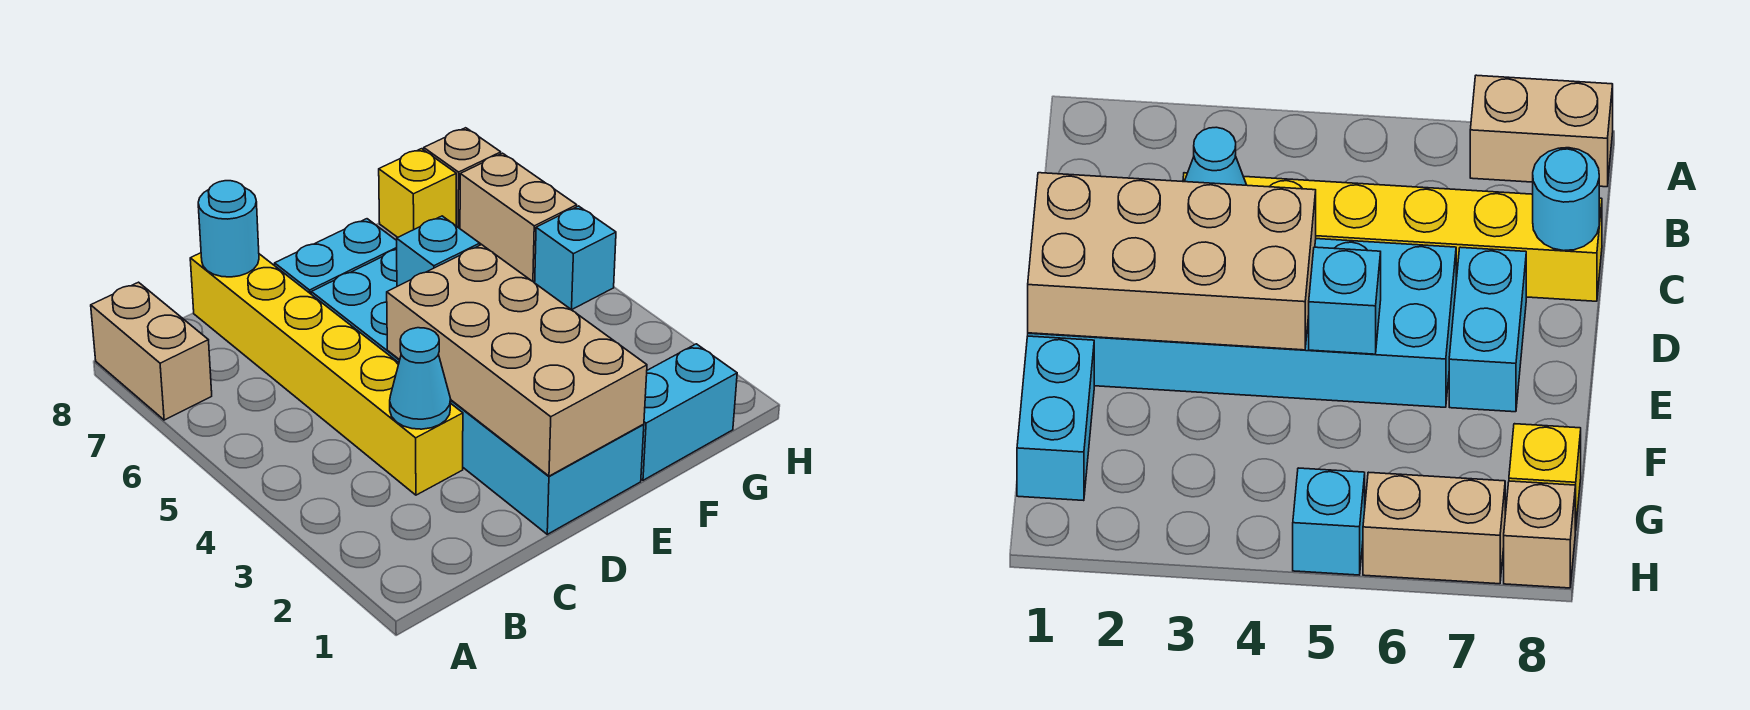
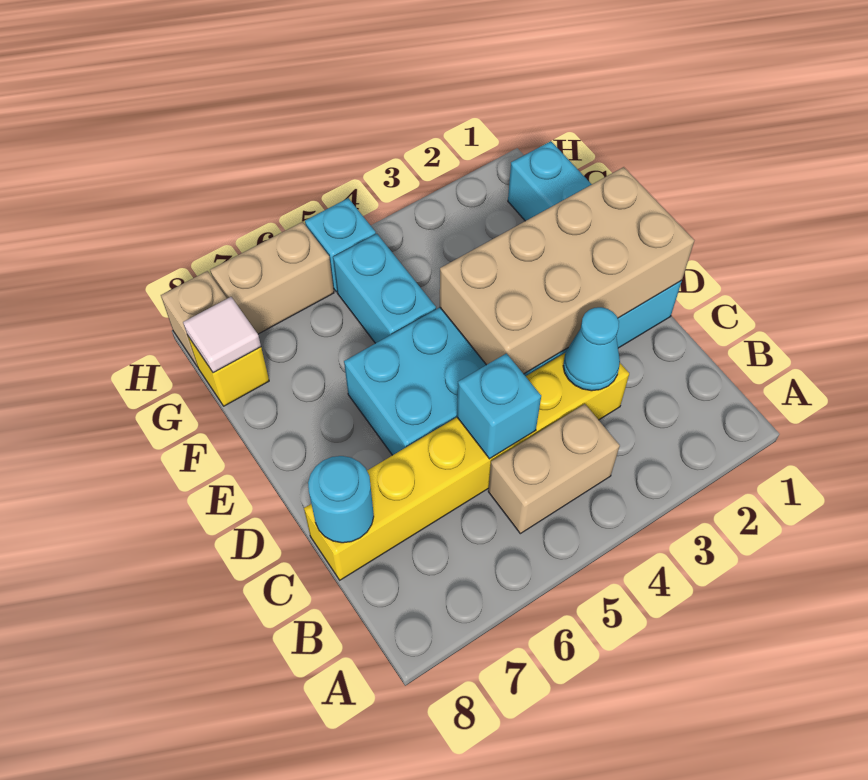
tan brick A7:A8 level 1 -> tan brick B4:B5 level 1
cyan brick D7:E7 level 1 -> cyan brick F5:G5 level 1
cyan brick E5 level 2 -> cyan brick C5 level 2
none -> white tile G8 level 2

